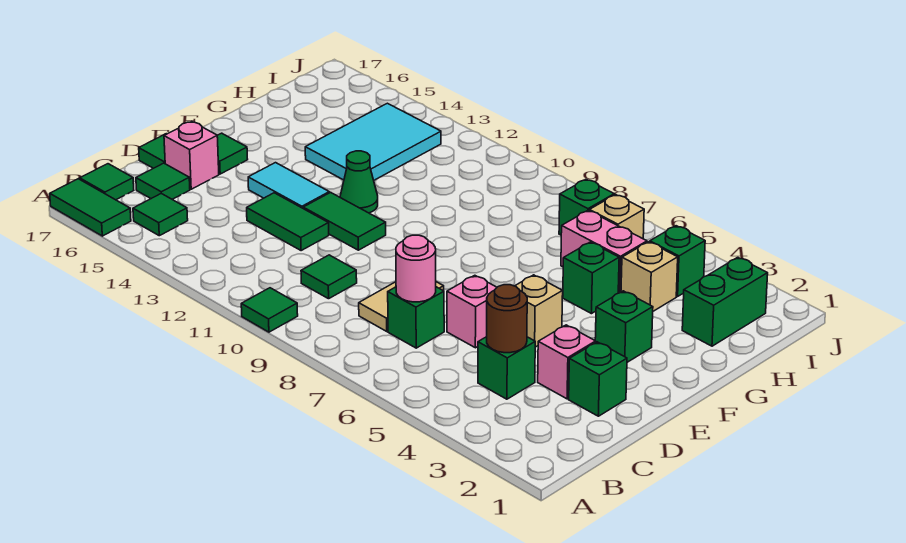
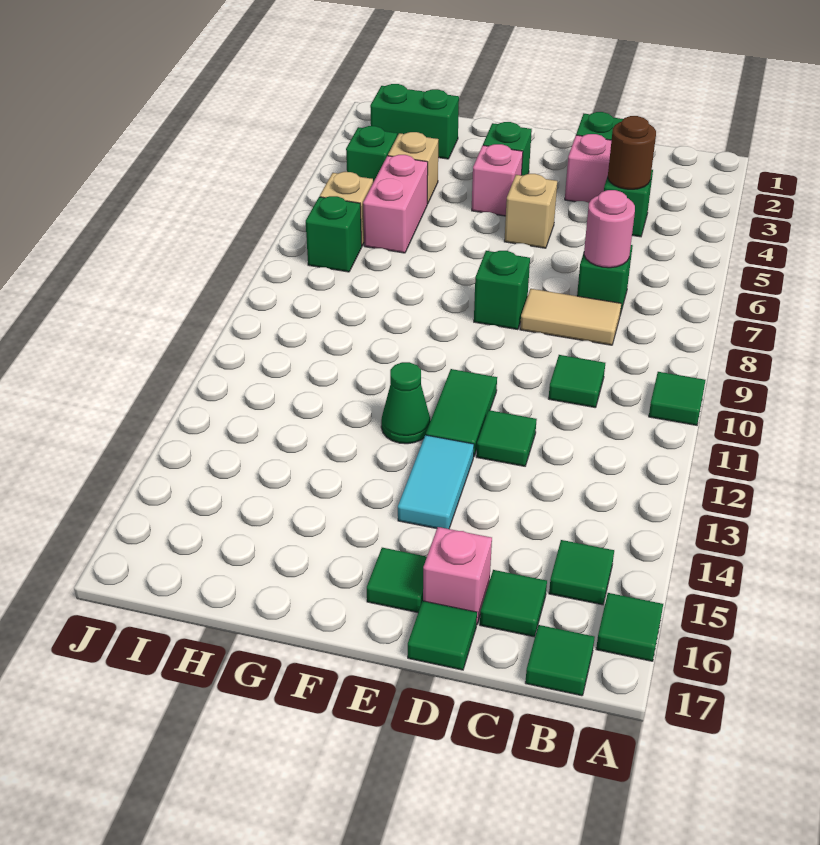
green tile A16:A17 level 1 -> green tile A16 level 1
pink brick D6 level 1 -> pink brick F4 level 1
green tile D12:D13 level 1 -> green tile D12 level 1
green brick G5 level 1 -> green brick E8 level 1
cyan tile G13:I14 level 1 -> none

